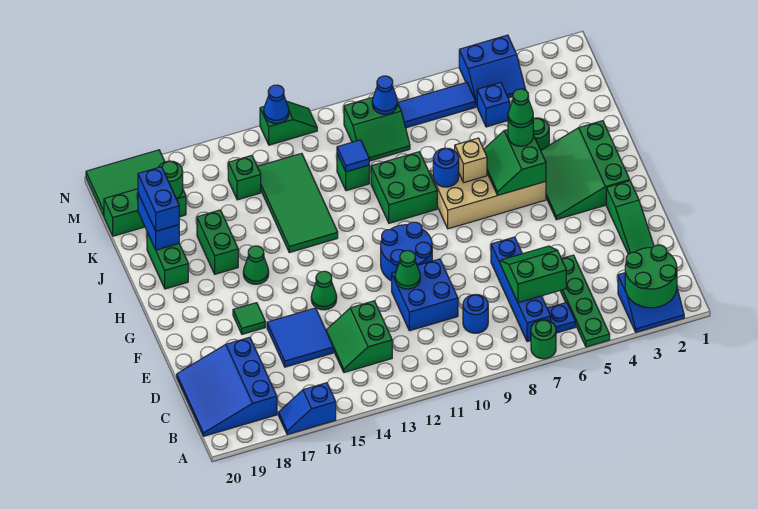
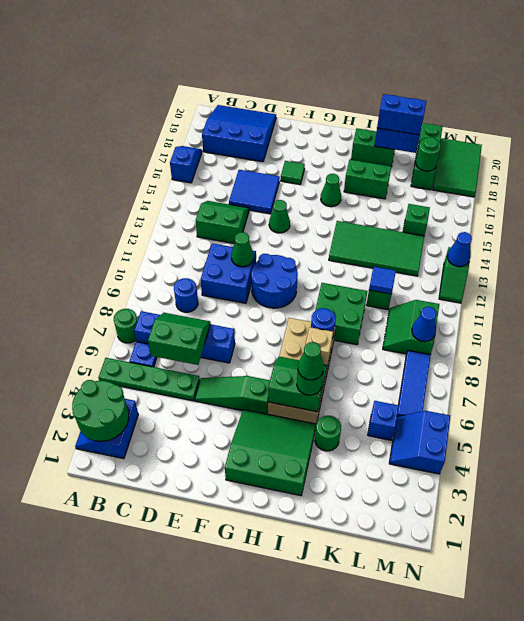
green slope C6:D7 level 2 top C -> green slope C6:D7 level 2 top 6
green slope D2:F2 level 1 top F -> green slope E5:G5 level 1 top G

